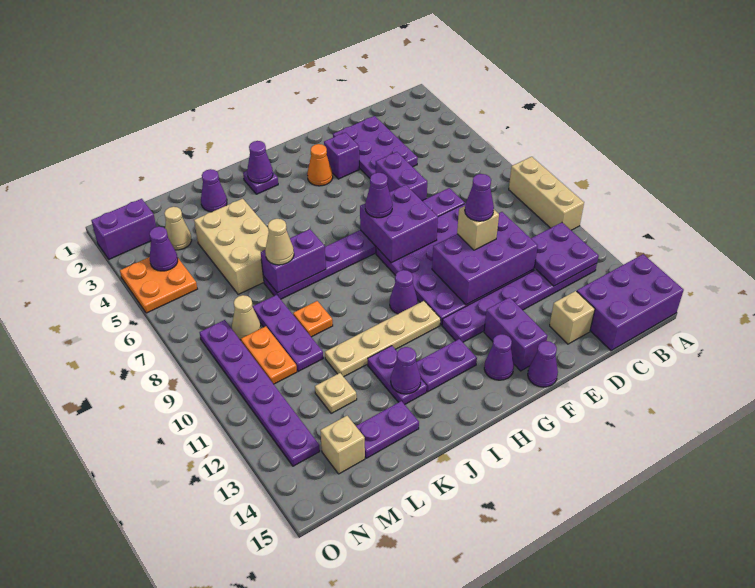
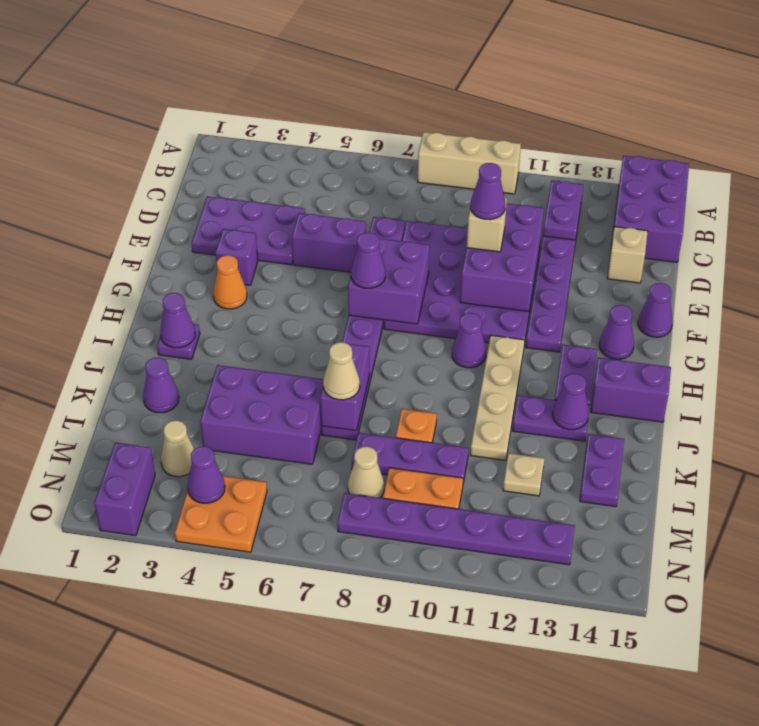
purple plate B11:C12 level 2 -> purple plate B12:C12 level 2
purple brick F13:F14 level 1 -> purple brick I14:I15 level 1
tan brick K4:L6 level 1 -> purple brick K4:L6 level 1
tan brick M14 level 1 -> none

